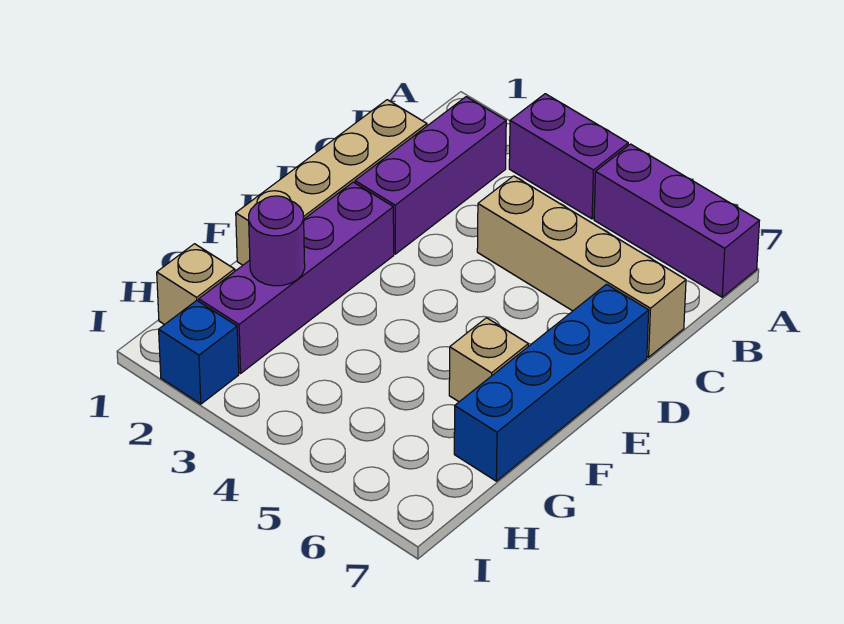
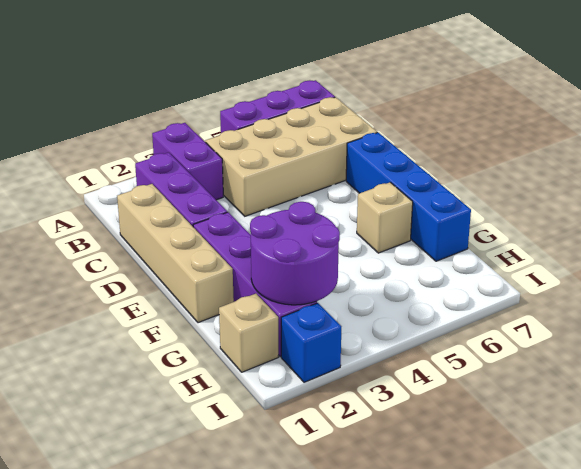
purple brick A3:A4 level 1 -> purple brick A3:B3 level 1
tan brick C4:C7 level 1 -> tan brick B4:C7 level 1
purple round brick G2 level 2 -> purple round brick G2:H3 level 2

